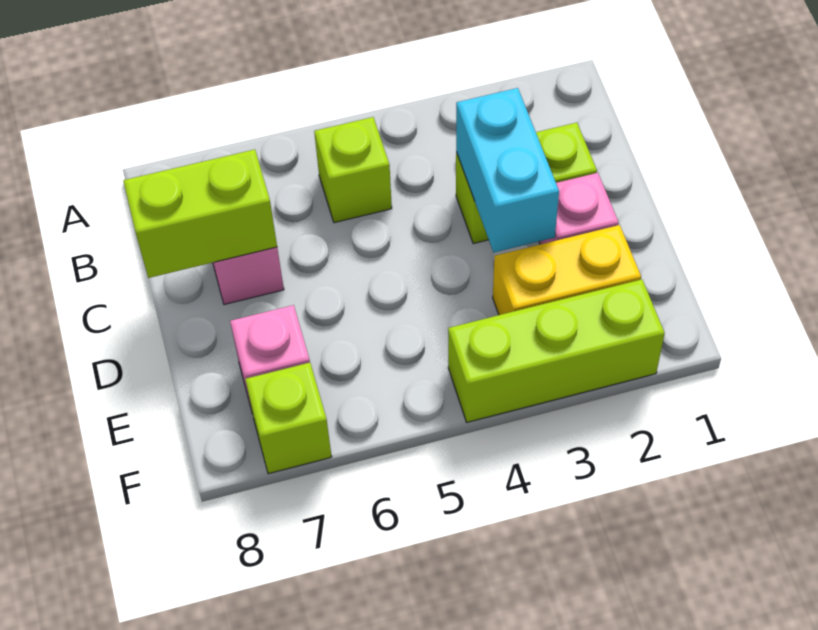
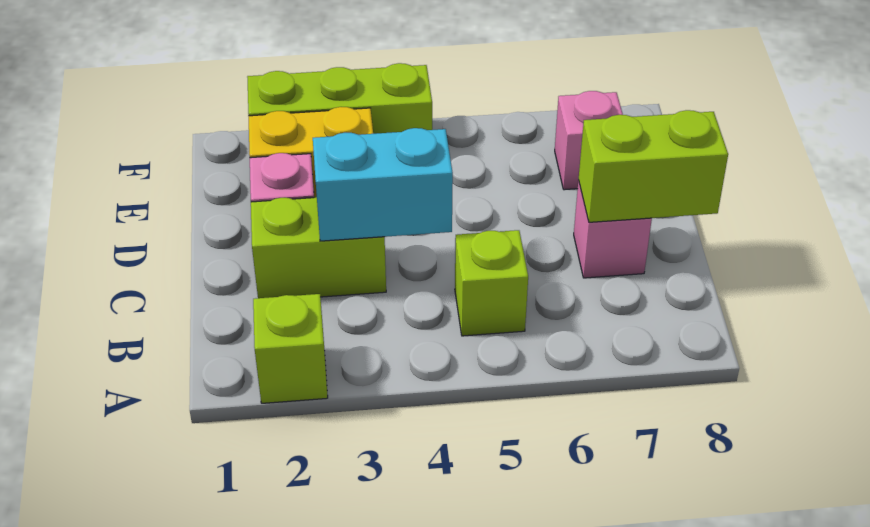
cyan brick C3:D3 level 2 -> cyan brick C3:C4 level 2
lime brick F7 level 1 -> lime brick A2 level 1

